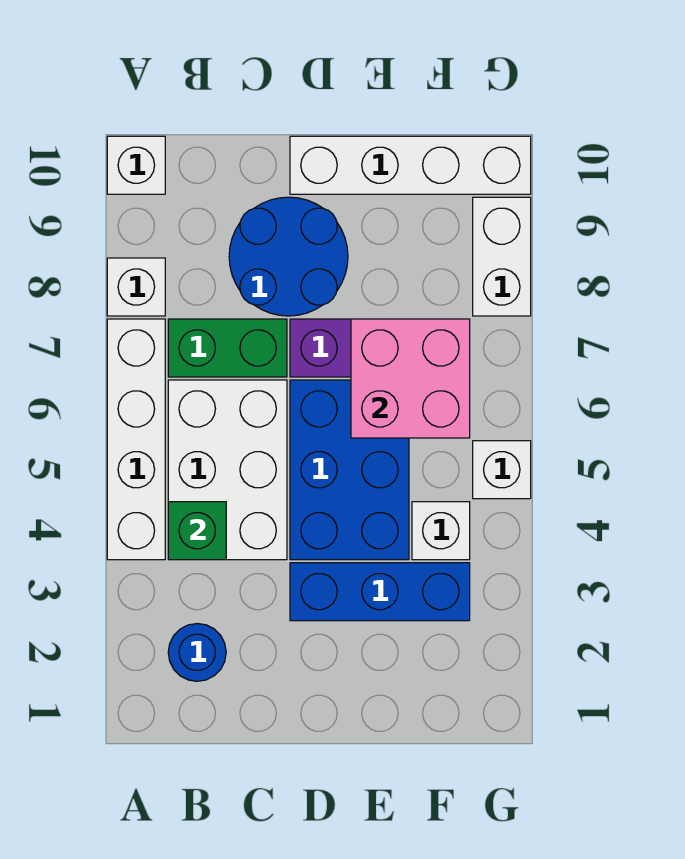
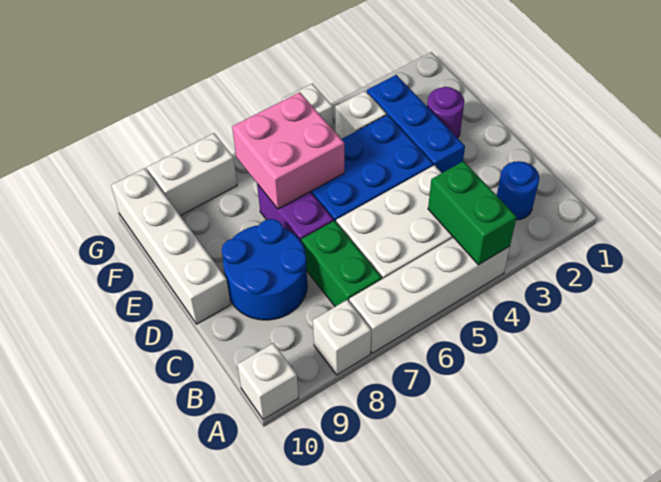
green brick B4 level 2 -> green brick A4:B4 level 2
none -> purple round brick E2 level 1

